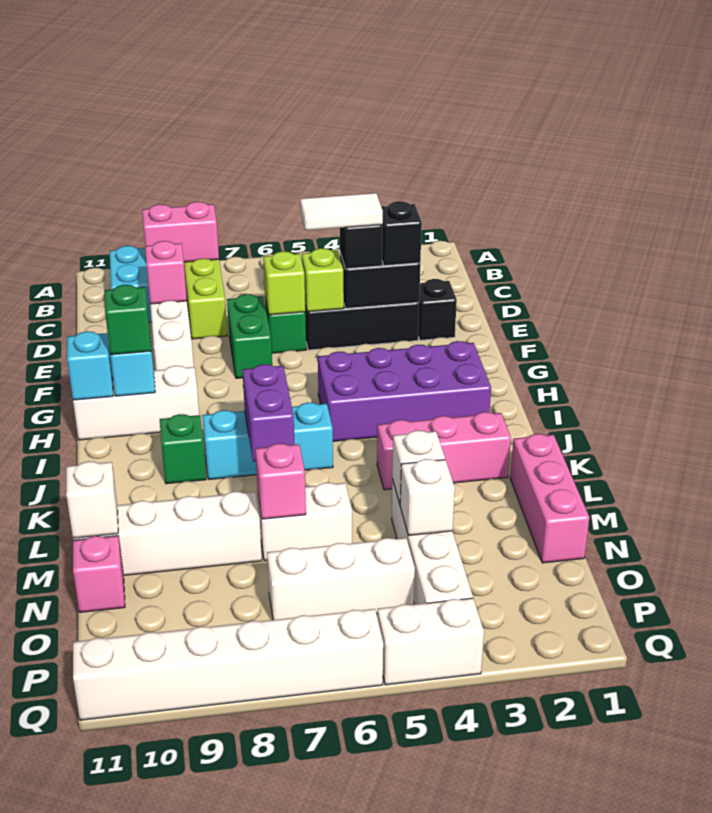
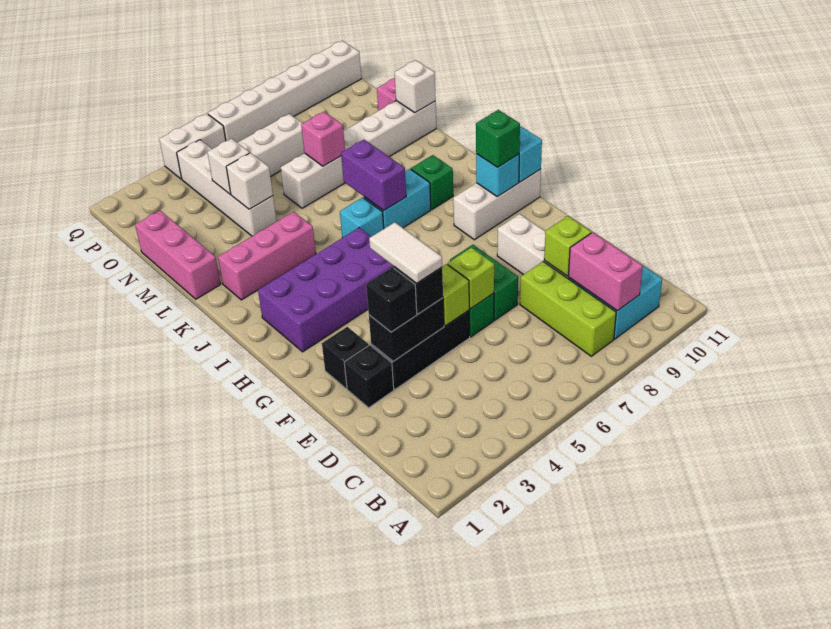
pink brick B8:B9 level 2 -> pink brick B9:C9 level 2
pink brick D9 level 2 -> lime brick D9 level 2
white tile E4:E5 level 4 -> white tile E4:F4 level 4
none -> black brick F2 level 1

